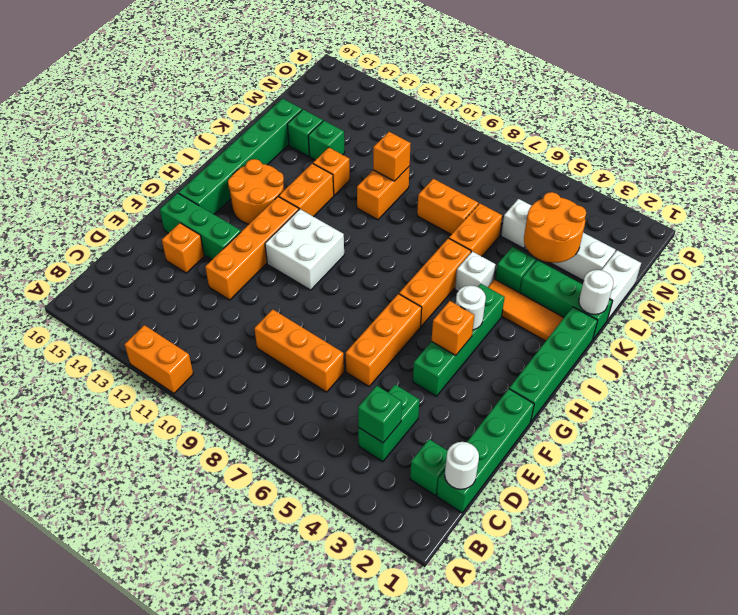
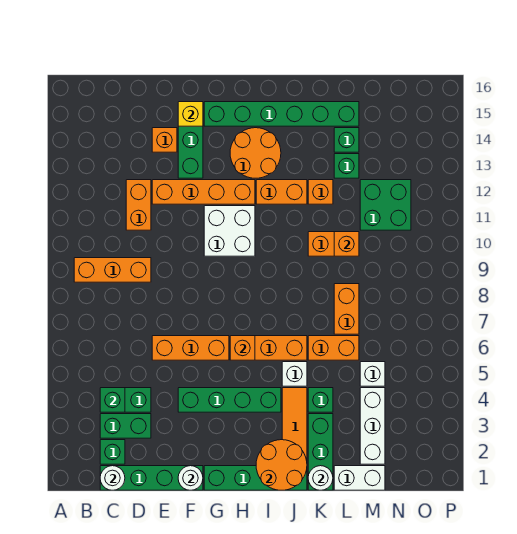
orange brick A11:A12 level 1 -> orange brick D11:D12 level 1
none -> green brick C3:D3 level 1
orange brick D7:D9 level 1 -> orange brick B9:D9 level 1
none -> yellow brick F15 level 2
orange brick G4 level 2 -> orange brick H6 level 2
white round brick H4 level 2 -> white round brick F1 level 2
orange round brick L3:M4 level 2 -> orange round brick I1:J2 level 2
none -> green brick M11:N12 level 1

